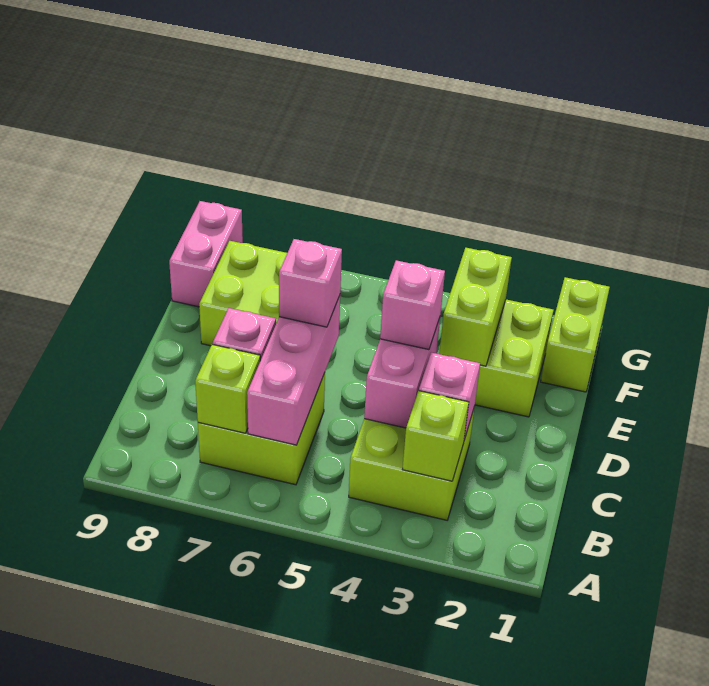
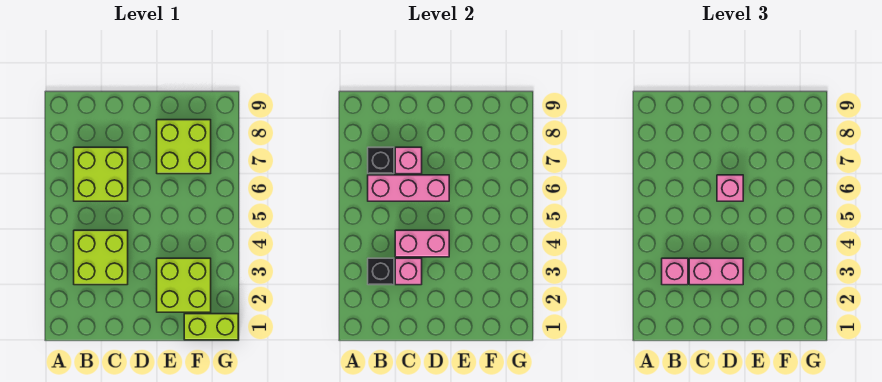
lime brick B3 level 2 -> black brick B3 level 2
lime brick B7 level 2 -> black brick B7 level 2
pink brick D4 level 3 -> pink brick B3 level 3
lime brick E3:F3 level 2 -> none
pink brick F9:G9 level 1 -> pink brick C3:D3 level 3

